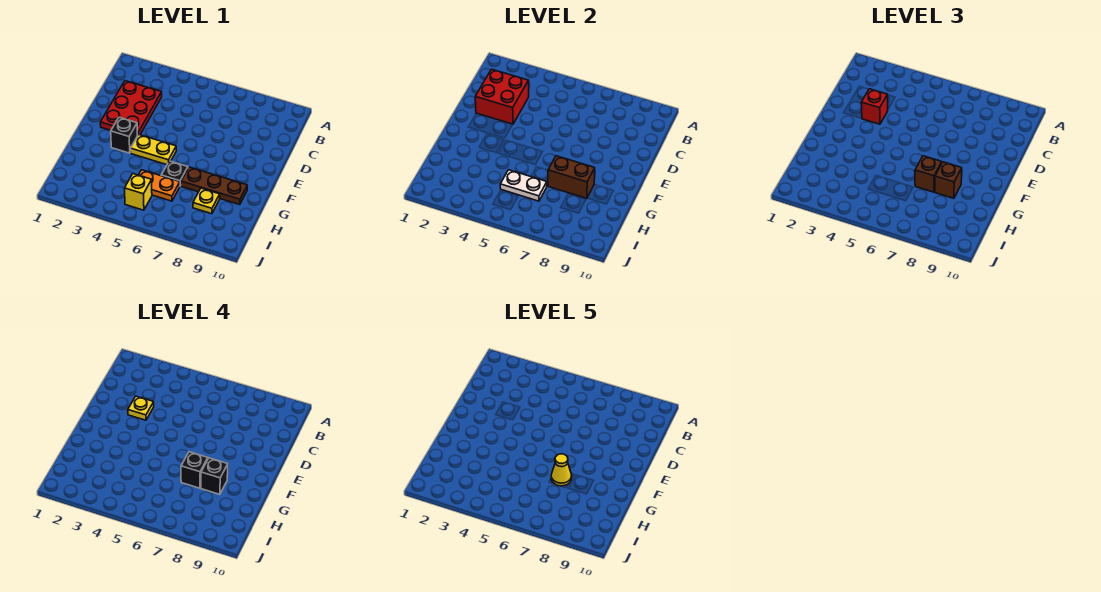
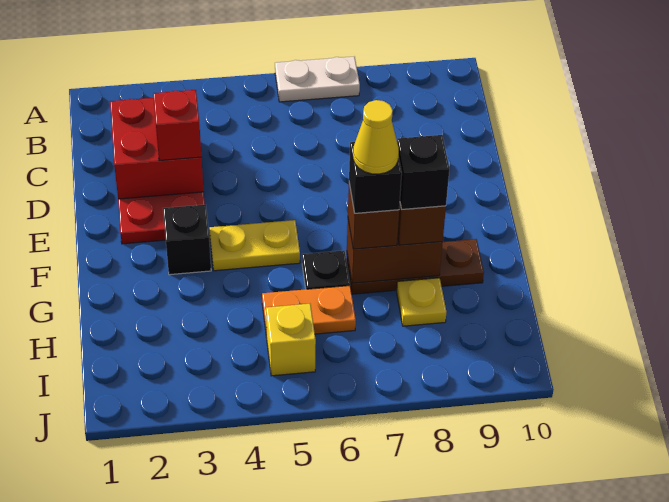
yellow plate D3 level 4 -> none
white plate H5:H6 level 2 -> white plate A6:A7 level 1

